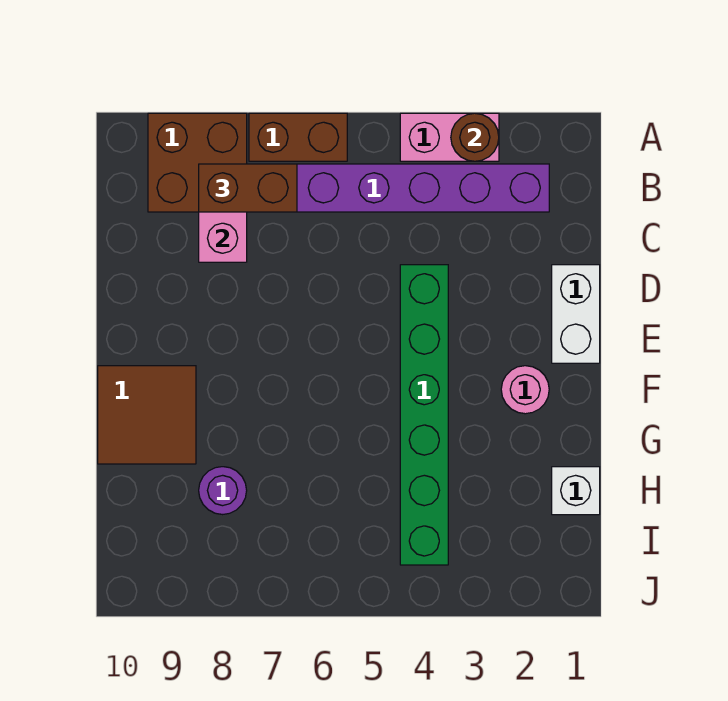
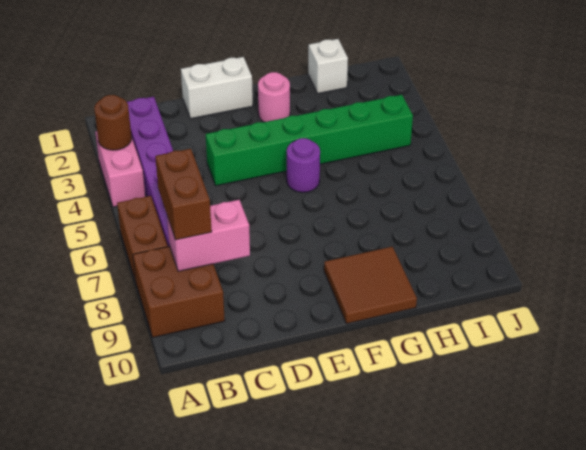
purple round brick H8 level 1 -> purple round brick F5 level 1

